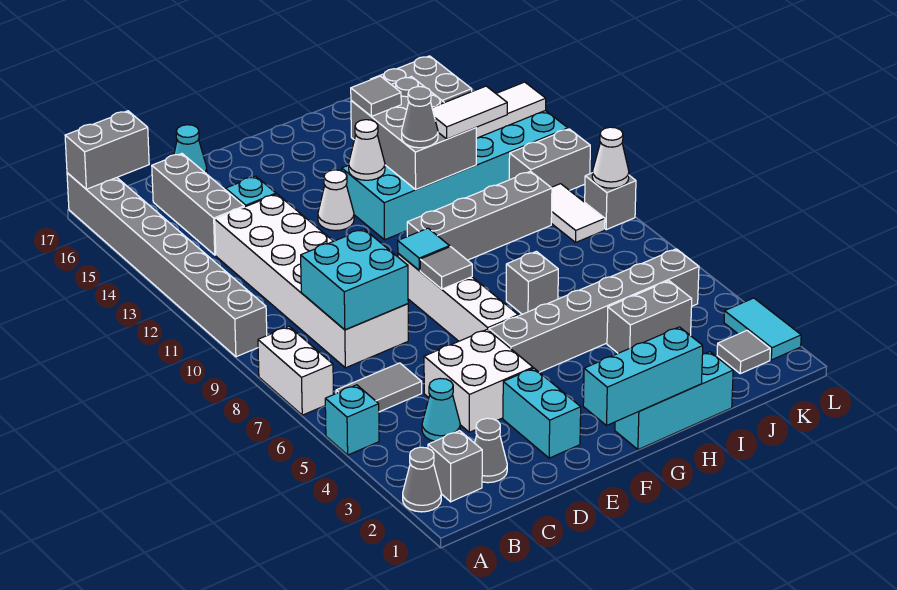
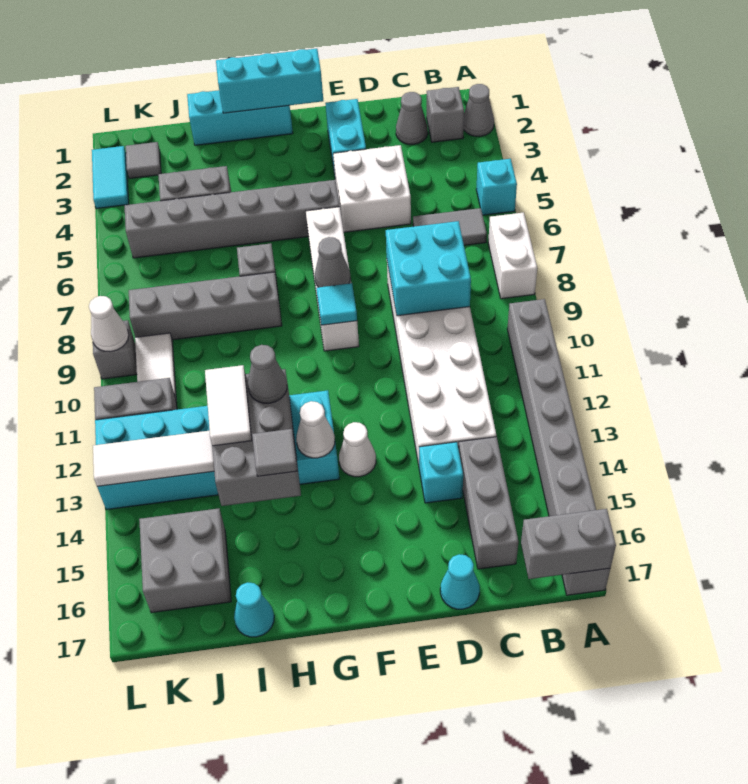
cyan cone C4 level 1 -> cyan cone I17 level 1
grey tile F8 level 2 -> grey cone F8 level 2
grey brick G10:J10 level 1 -> grey brick H8:K8 level 1
white tile I12:J12 level 3 -> white tile I12:I13 level 3

